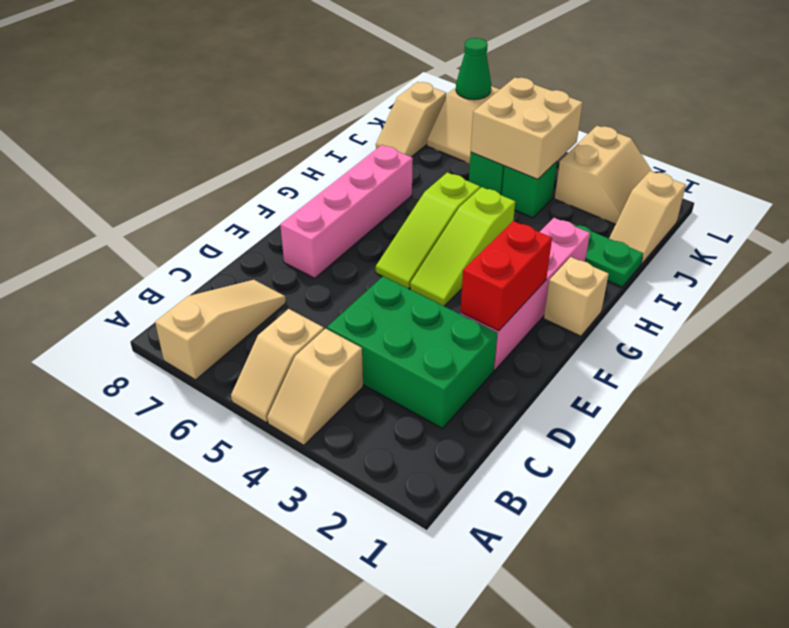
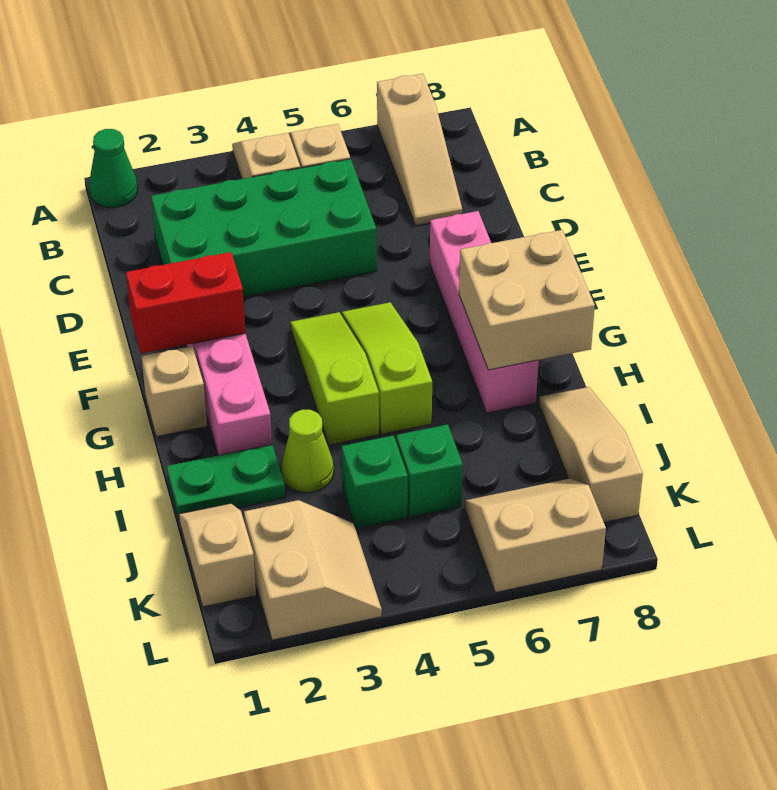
green brick C2:D4 level 1 -> green brick C2:D5 level 1
red brick E2:F2 level 2 -> red brick F1:F2 level 2
none -> lime cone I3 level 1
tan brick J4:K5 level 2 -> tan brick G7:H8 level 2
tan slope J8:K8 level 1 top K -> tan slope I8:K8 level 1 top K
tan slope K2:L3 level 1 top 3 -> tan slope K2:L3 level 1 top 2
green cone L7 level 2 -> green cone A1 level 1

